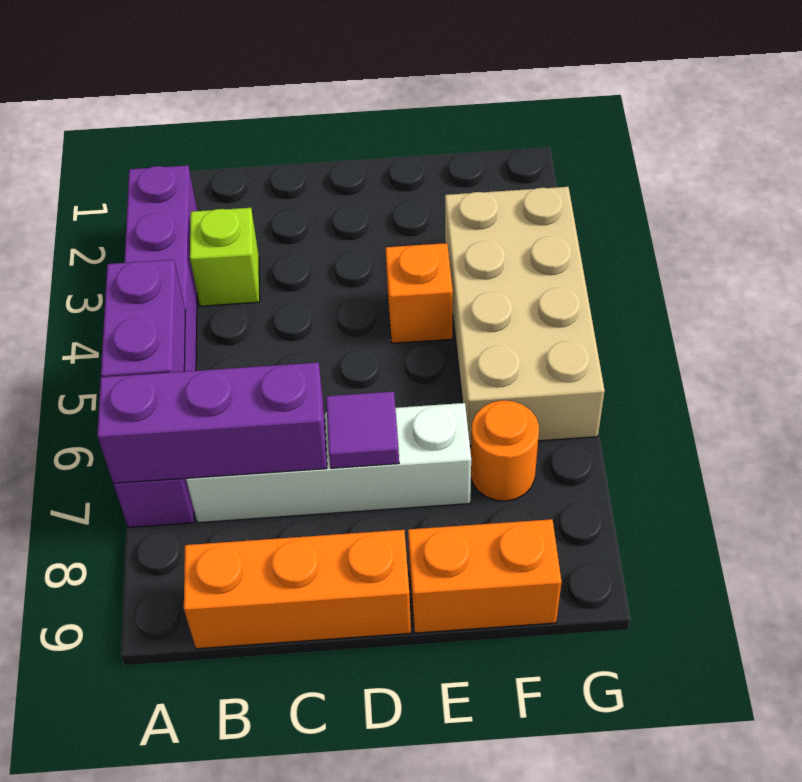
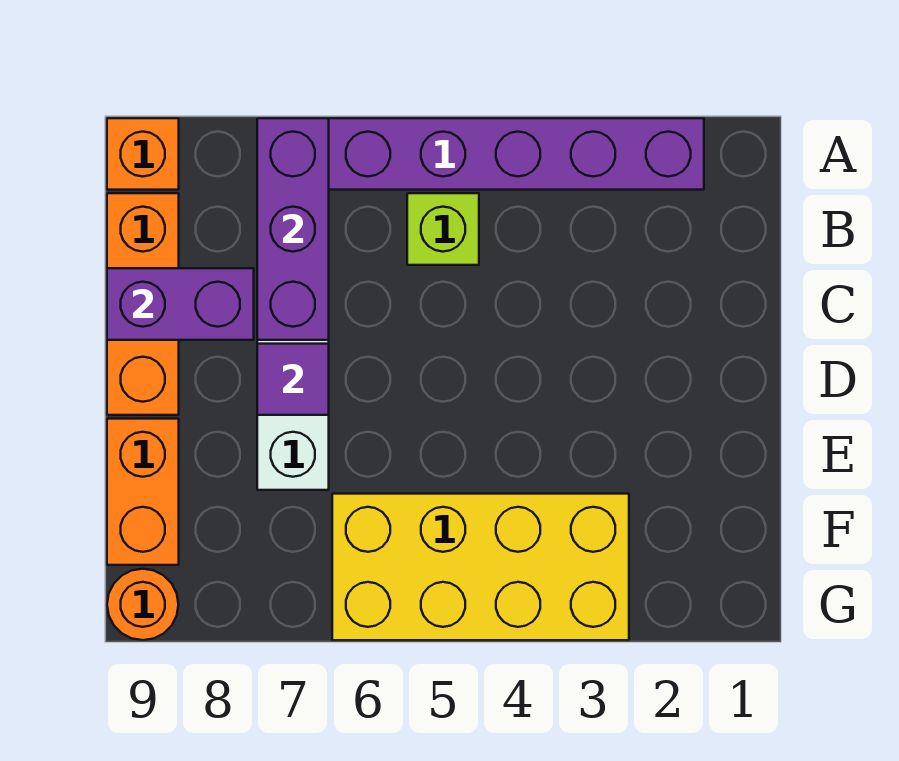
purple brick A5:A6 level 2 -> purple brick C8:C9 level 2
lime brick B3 level 1 -> lime brick B5 level 1
orange brick E4 level 1 -> orange brick A9 level 1
tan brick F3:G6 level 1 -> yellow brick F3:G6 level 1
orange round brick F7 level 1 -> orange round brick G9 level 1

